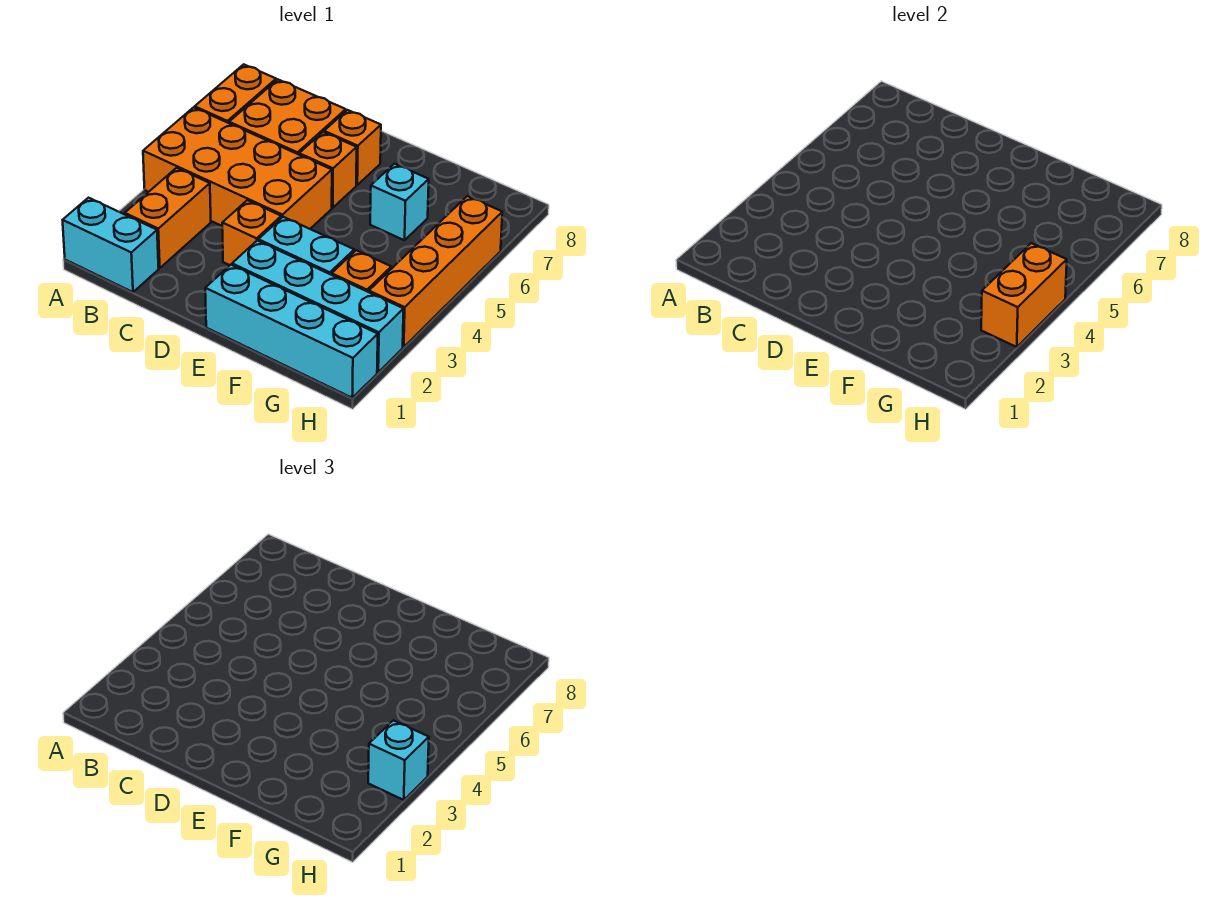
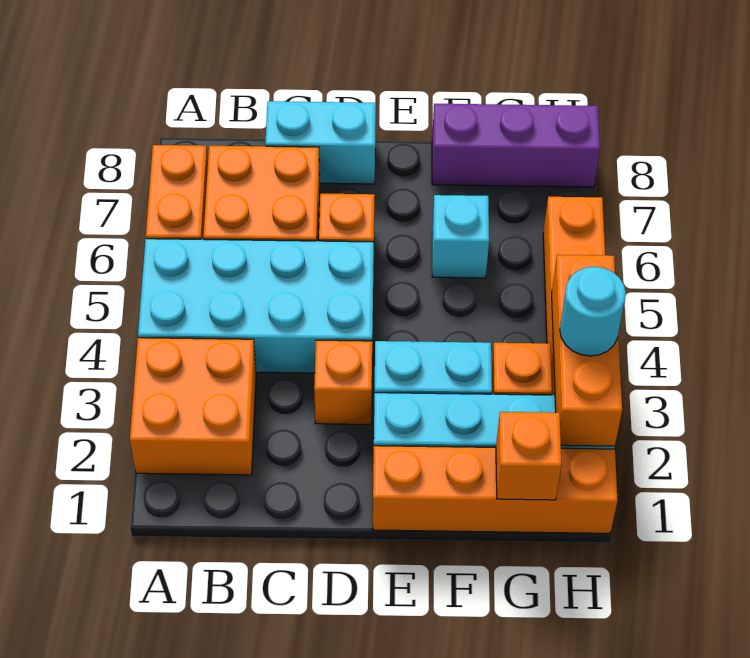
cyan brick A1:B1 level 1 -> cyan brick C8:D8 level 1
orange brick A4:D5 level 1 -> cyan brick A4:D5 level 1
orange brick B2:B3 level 1 -> orange brick A2:B3 level 1
orange brick D7 level 1 -> orange brick G1 level 2
cyan brick E1:H1 level 1 -> orange brick E1:H1 level 1
none -> purple brick F8:H8 level 1
orange brick H3:H4 level 2 -> orange brick H2:H4 level 2
cyan brick H3 level 3 -> cyan round brick H3 level 3

